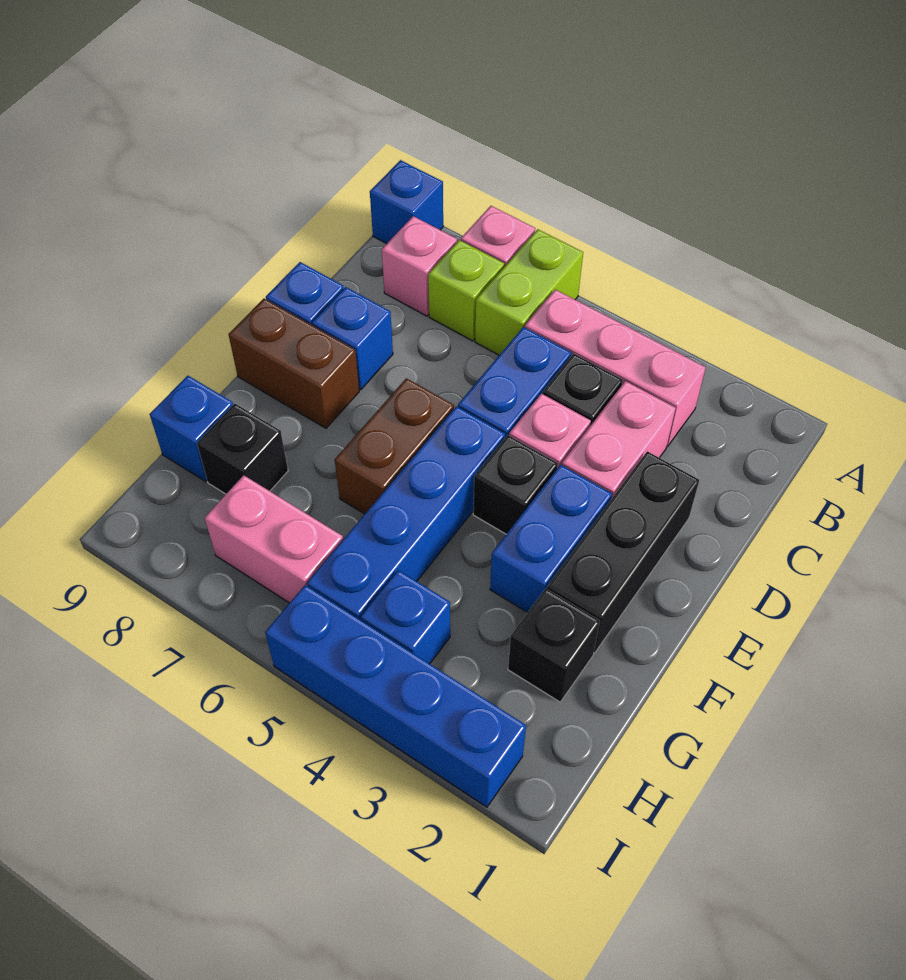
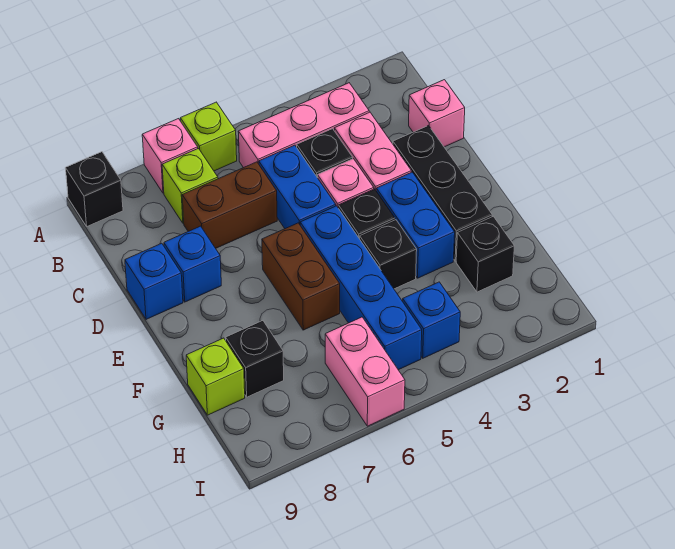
lime brick A6:B6 level 1 -> lime brick A6 level 1
blue brick A9 level 1 -> black brick A9 level 1
pink brick B8 level 1 -> pink brick C1 level 1
brown brick E8:E9 level 1 -> brown brick C6:C7 level 1
none -> black brick F4 level 1
blue brick G9 level 1 -> lime brick G9 level 1
pink brick H6:H7 level 1 -> pink brick H6:I6 level 1
blue brick I2:I5 level 1 -> none

